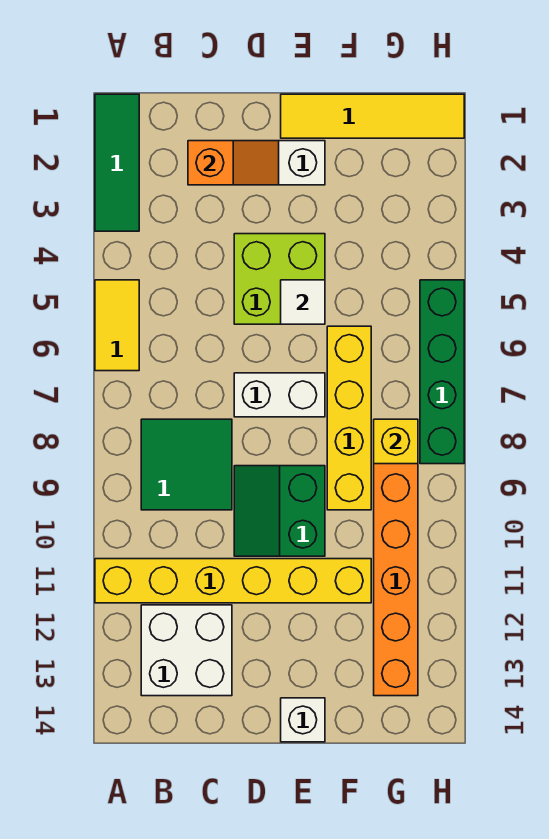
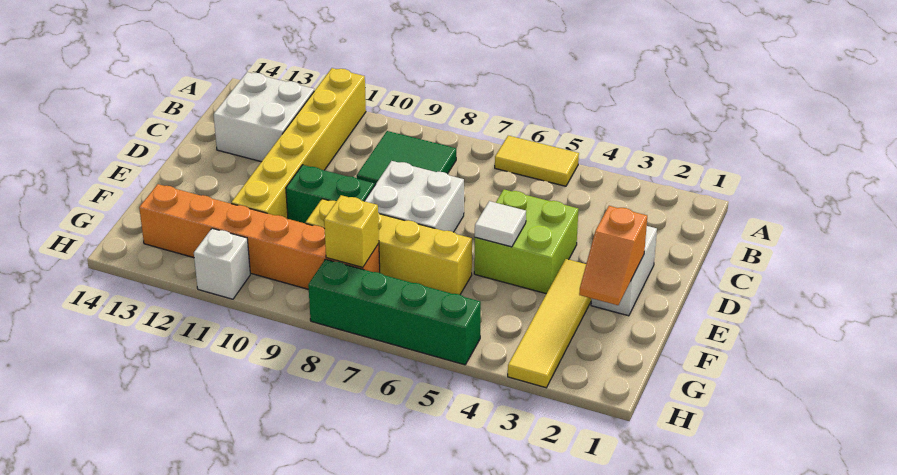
green tile A1:A3 level 1 -> none
orange slope C2:D2 level 2 top C -> orange slope E2:F2 level 2 top E
white brick D7:E7 level 1 -> white brick D7:E8 level 1
yellow tile E1:H1 level 1 -> yellow tile E3:H3 level 1
white brick E14 level 1 -> white brick H11 level 1

